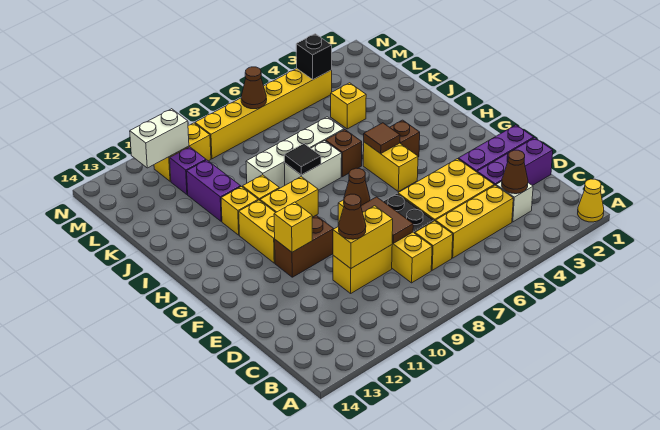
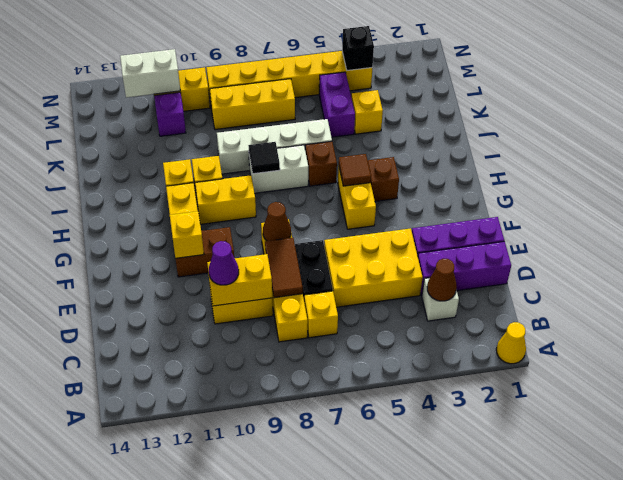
yellow brick C4:C6 level 1 -> yellow brick L7:L9 level 1
brown cone D10 level 3 -> purple cone D10 level 3
purple brick J11:K11 level 1 -> purple brick K5:L5 level 1
brown cone M7 level 2 -> none

